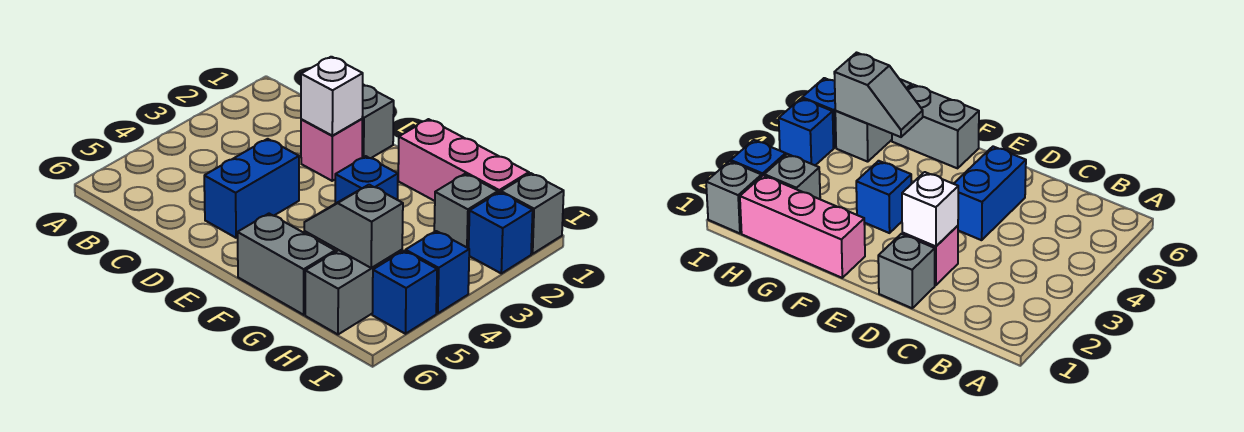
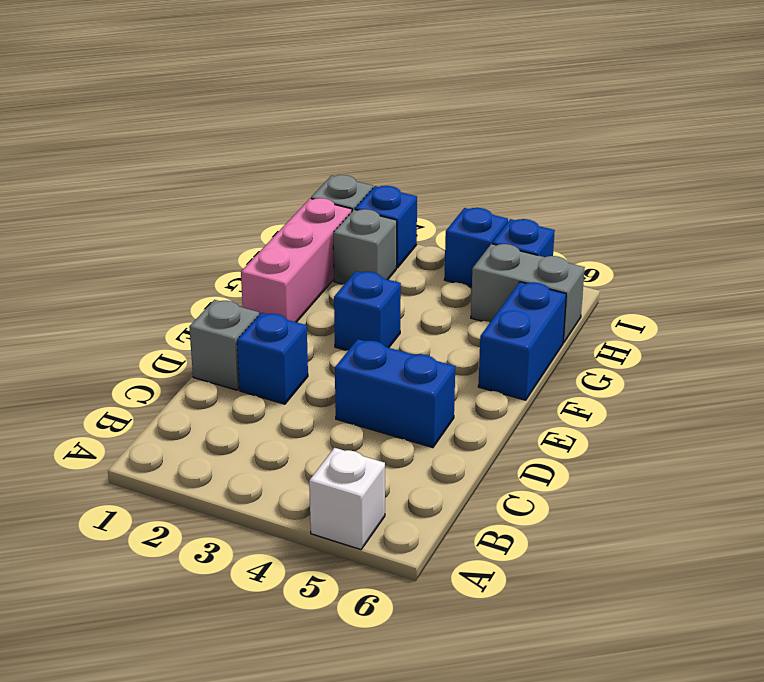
pink brick D2 level 1 -> blue brick D2 level 1
white brick D2 level 2 -> white brick A5 level 1
grey brick F6:G6 level 1 -> blue brick F6:G6 level 1
grey slope G5:H5 level 2 top H -> none

